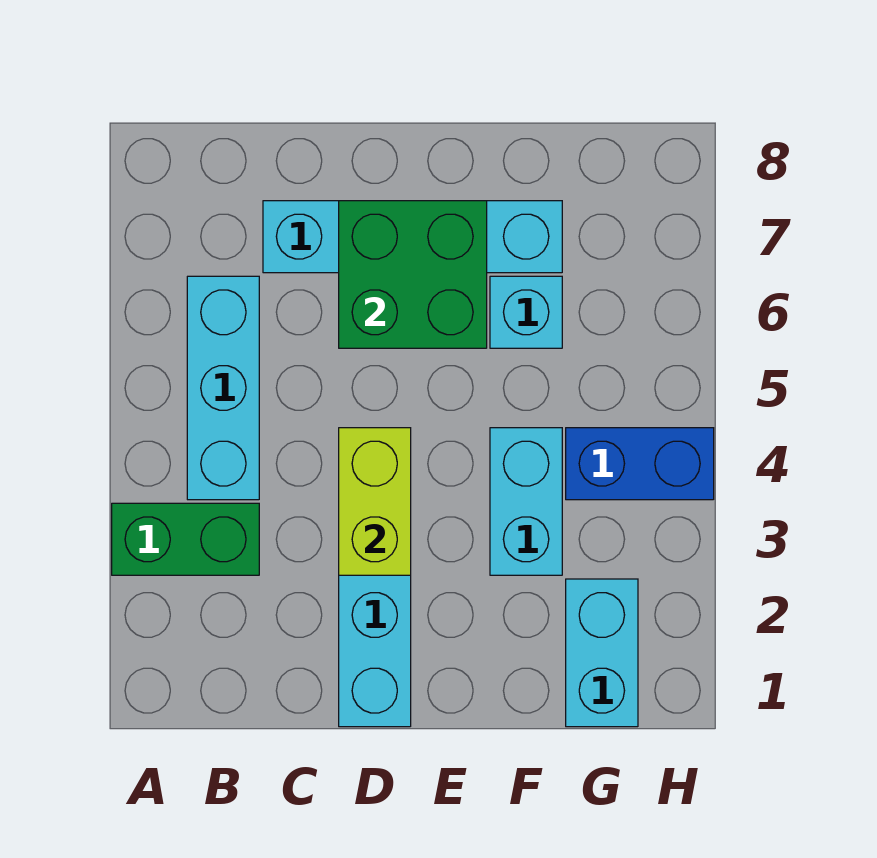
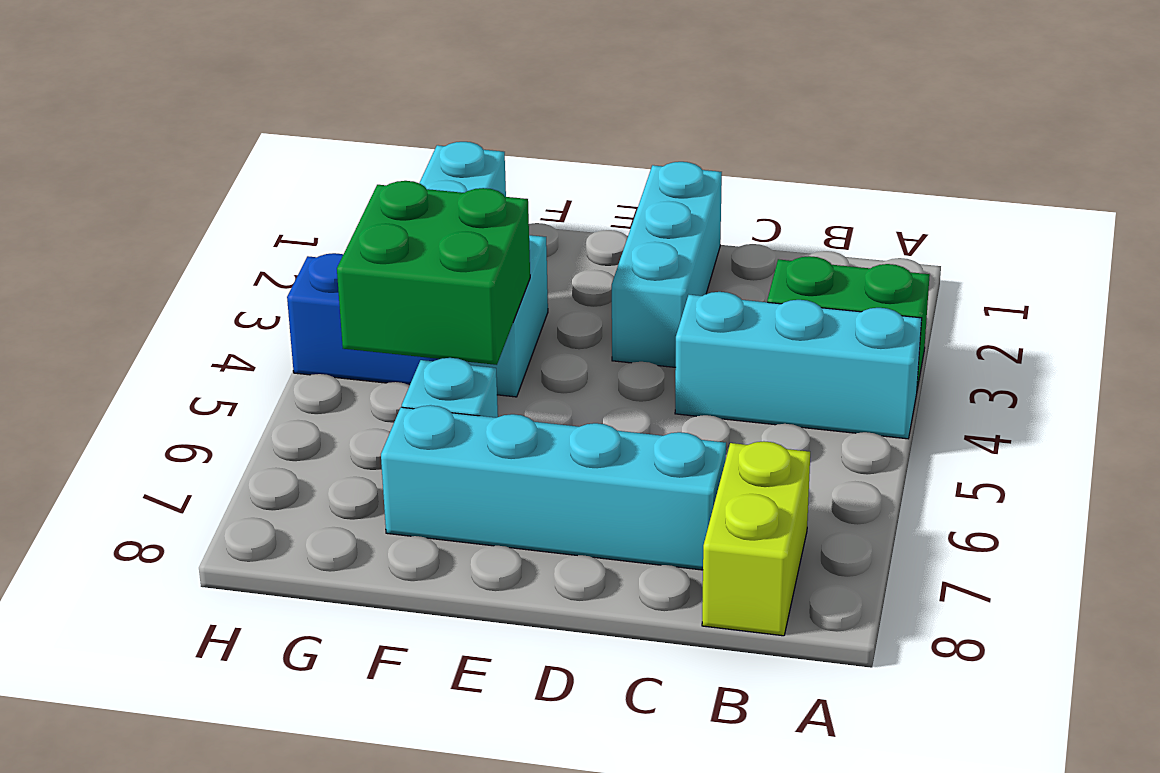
cyan brick B4:B6 level 1 -> cyan brick A4:C4 level 1
lime brick D3:D4 level 2 -> lime brick B7:B8 level 1
green brick D6:E7 level 2 -> green brick F4:G5 level 2

